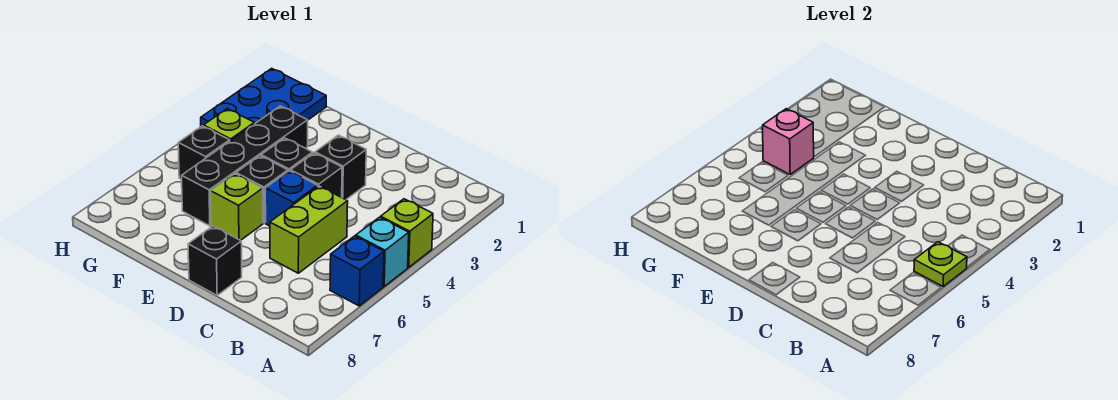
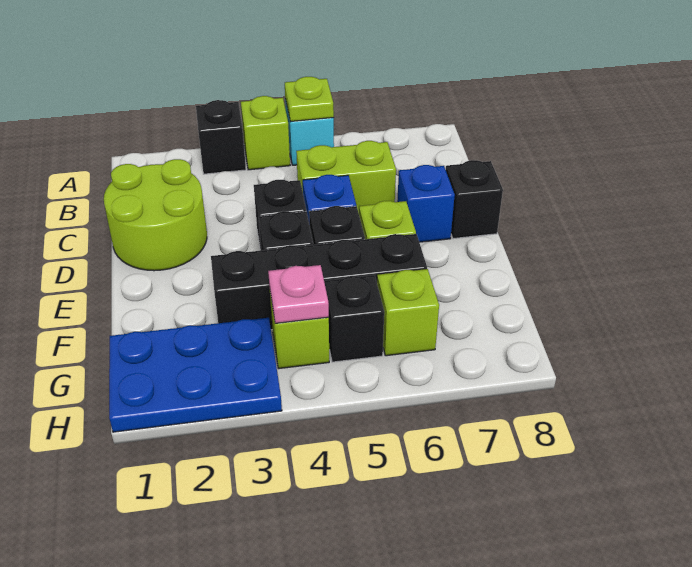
blue brick A6 level 1 -> blue brick D7 level 1
none -> lime round brick C1:D2 level 1
black brick D3 level 1 -> black brick A3 level 1
pink brick G4 level 2 -> pink plate G4 level 2
none -> lime brick G6 level 1

